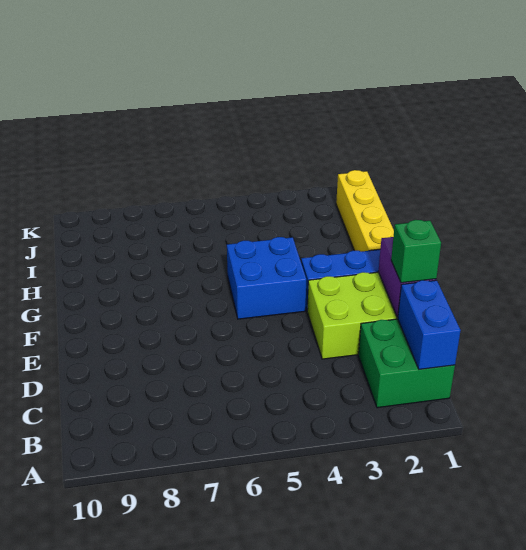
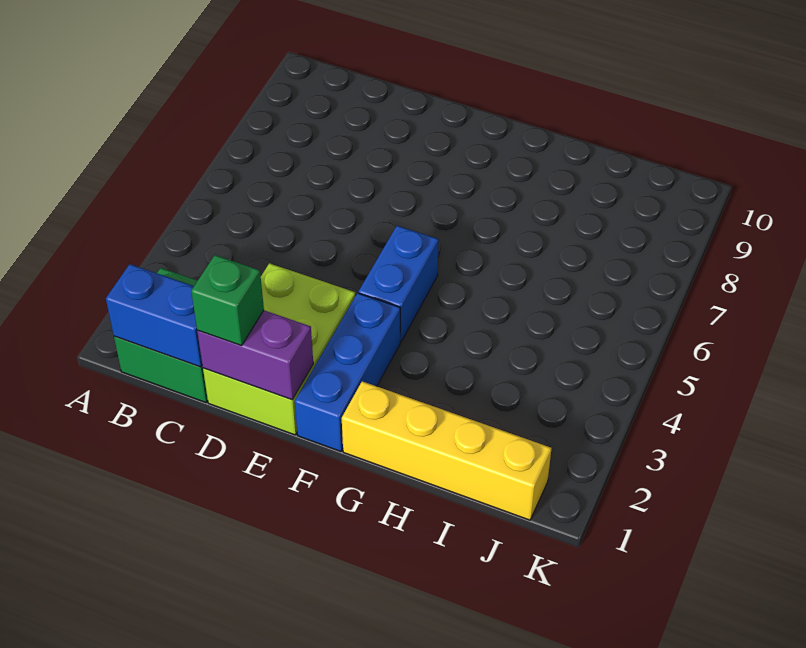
blue brick F4:G5 level 1 -> blue brick F4:F5 level 1

